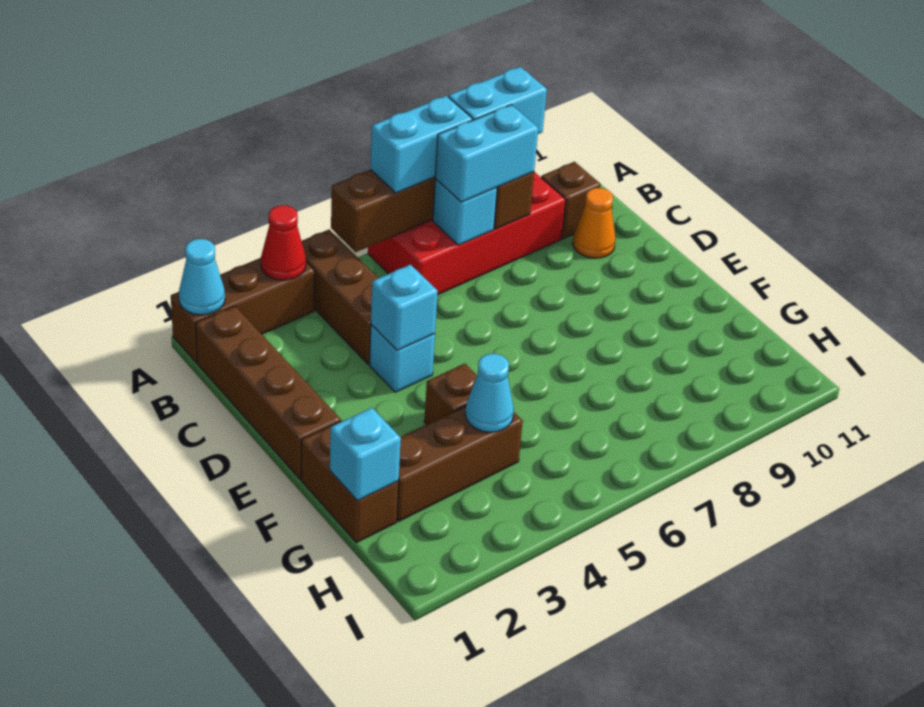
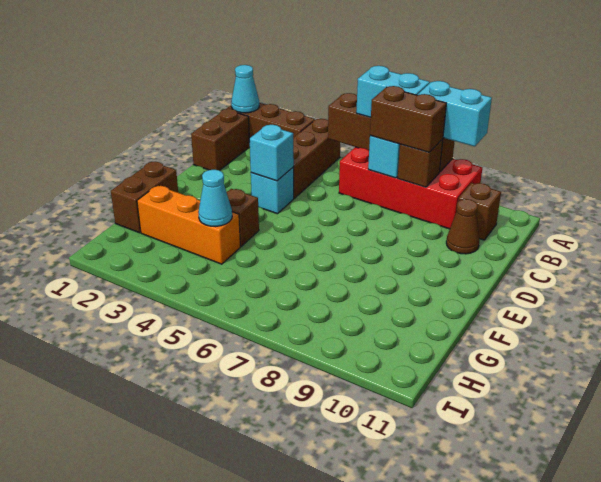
red cone A3 level 2 -> none
brown brick B1:E1 level 1 -> brown brick B1:C1 level 1
cyan brick B7:B8 level 3 -> brown brick B7:B8 level 3
orange cone C10 level 1 -> brown cone C10 level 1
cyan brick G1 level 2 -> none
brown brick G2:G4 level 1 -> orange brick G2:G4 level 1

